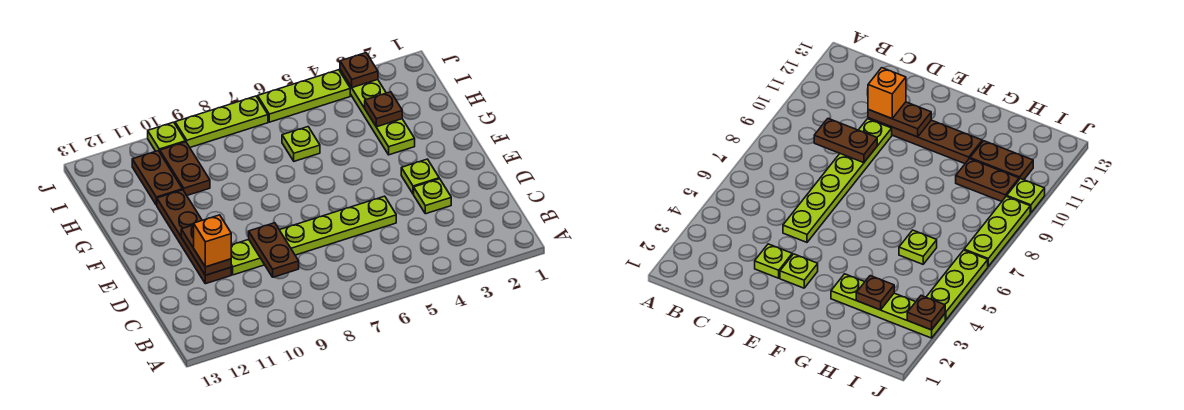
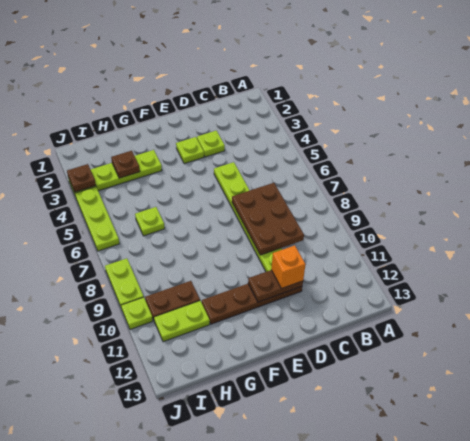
brown plate C9:D9 level 2 -> brown plate C7:D9 level 2
brown plate H11:I11 level 1 -> lime plate H11:I11 level 1
lime plate J7:J9 level 1 -> lime plate J8:J9 level 1

